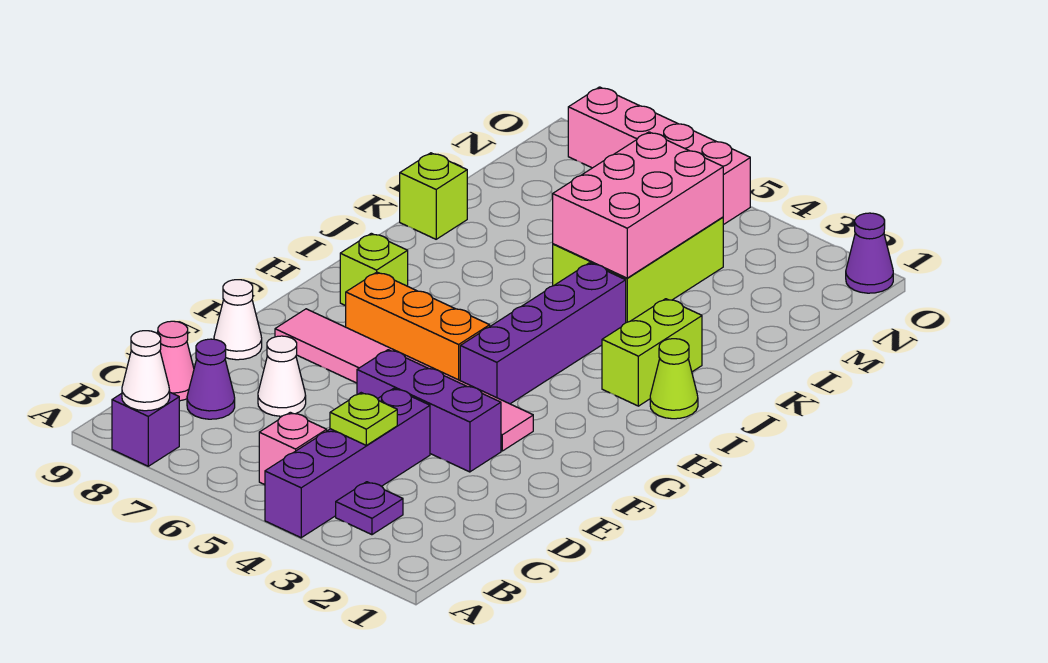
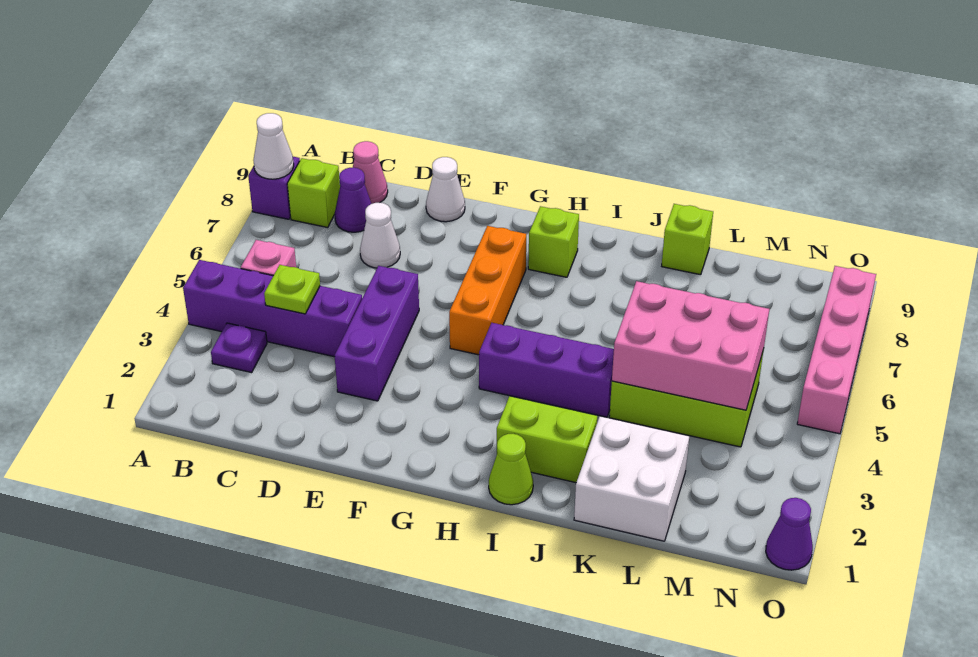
none -> lime brick B8 level 1
pink tile F3:F8 level 1 -> none
purple brick G4:J4 level 1 -> purple brick H4:J4 level 1
none -> white brick K1:L2 level 1

